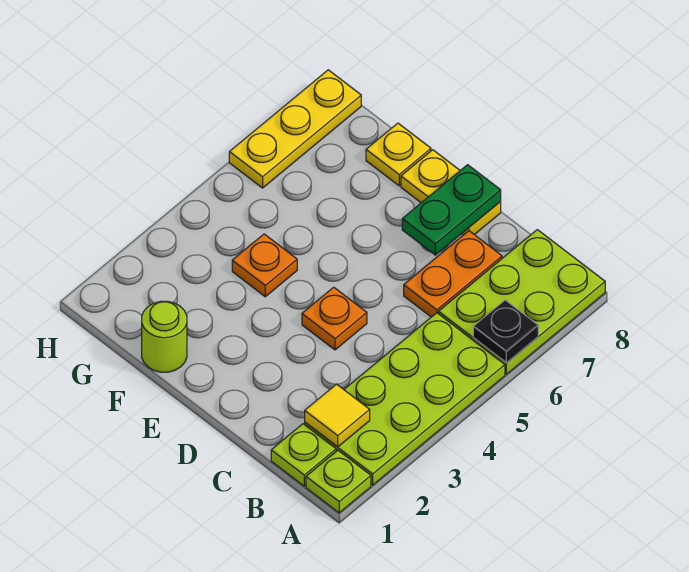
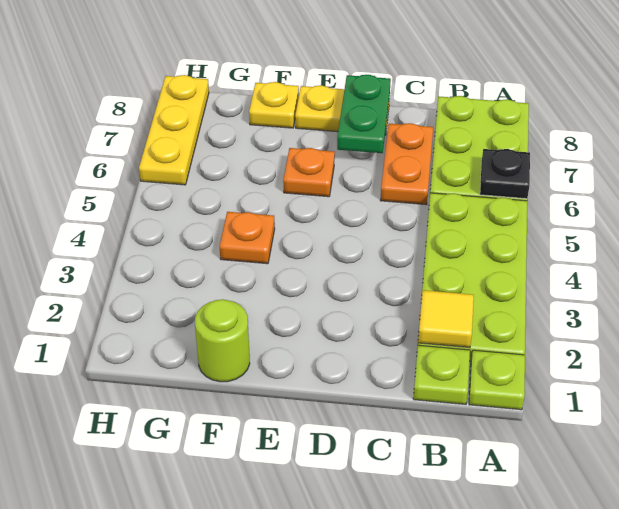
orange plate D4 level 1 -> orange plate E6 level 1

